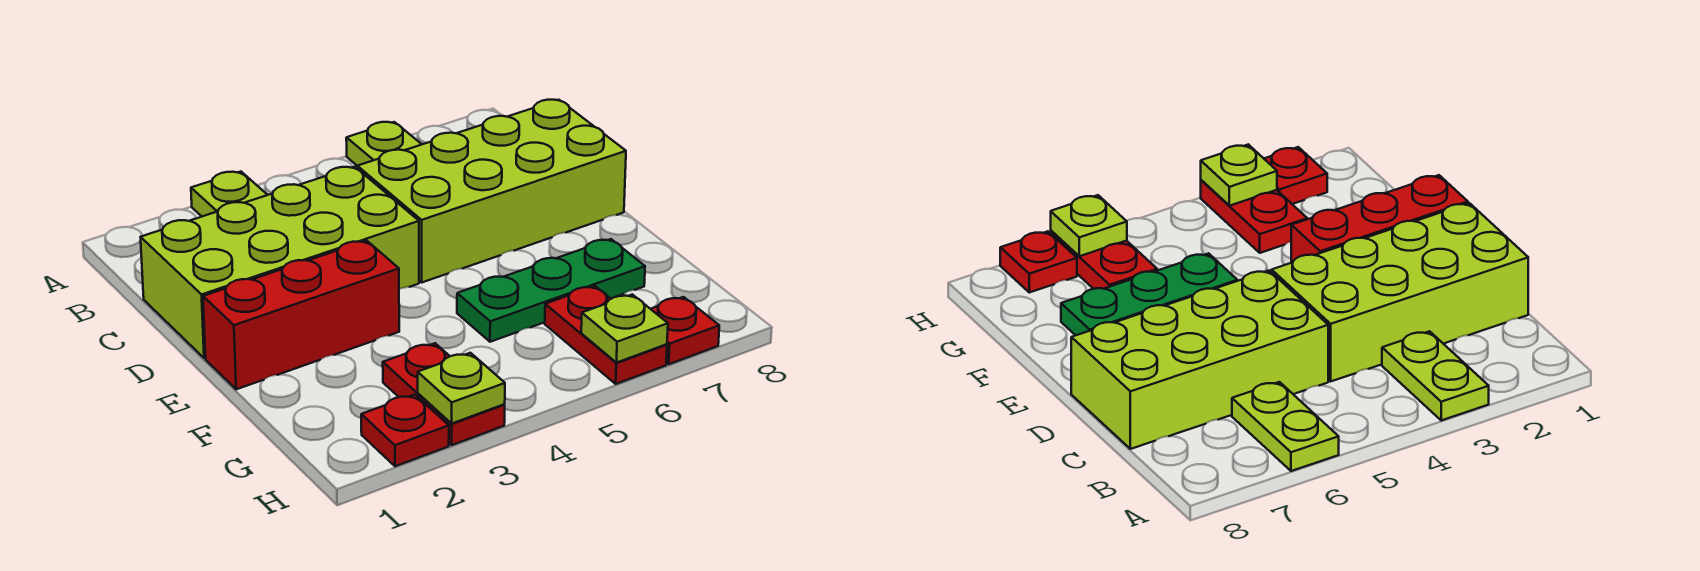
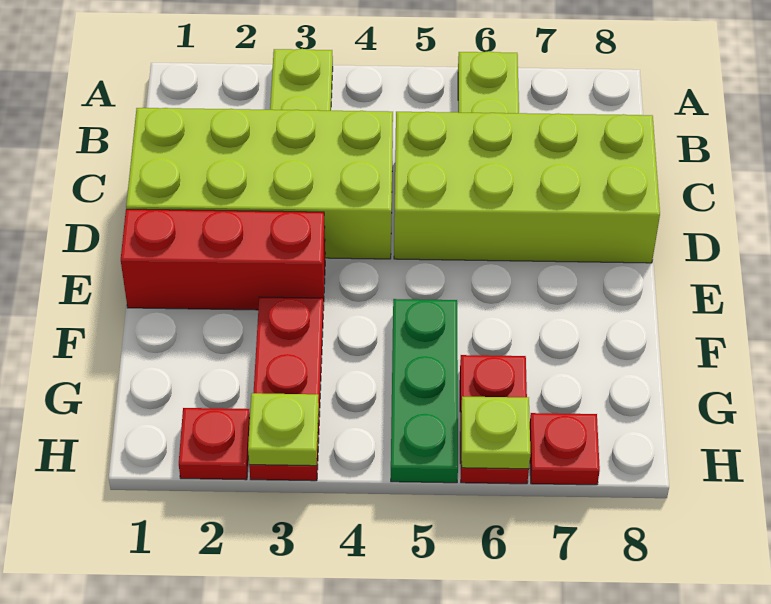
green plate F5:F7 level 1 -> green plate F5:H5 level 1
red plate G3:H3 level 1 -> red plate F3:H3 level 1

